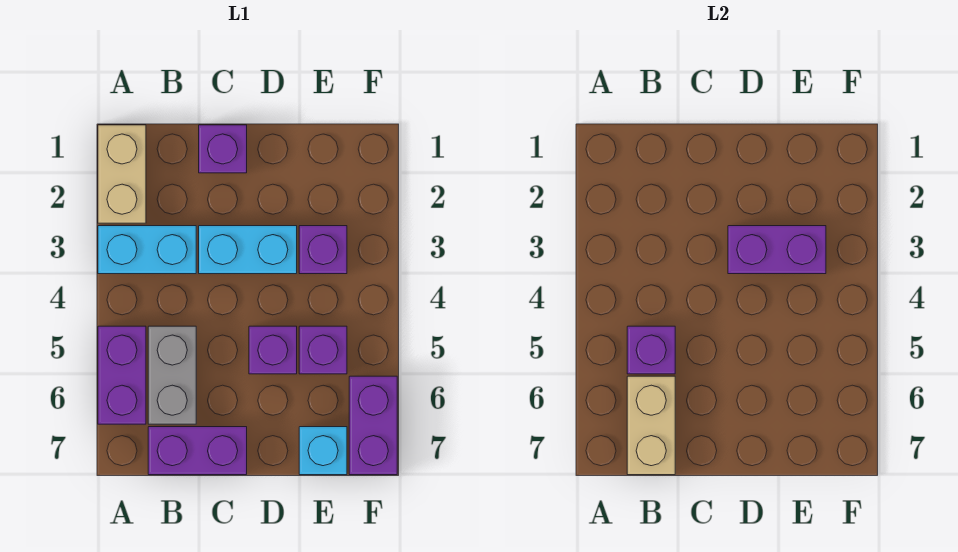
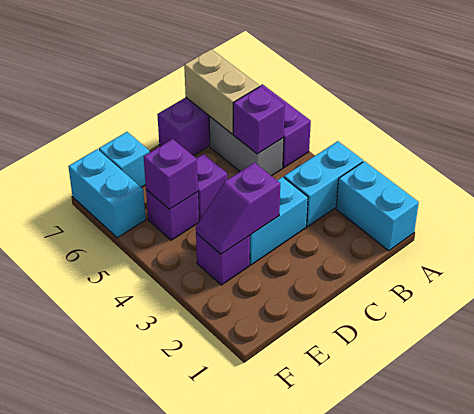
tan brick A1:A2 level 1 -> cyan brick A1:A2 level 1
purple brick C1 level 1 -> purple brick E5 level 2
purple brick D3:E3 level 2 -> purple slope D3:E3 level 2 top D
purple brick F6:F7 level 1 -> cyan brick F6:F7 level 1

